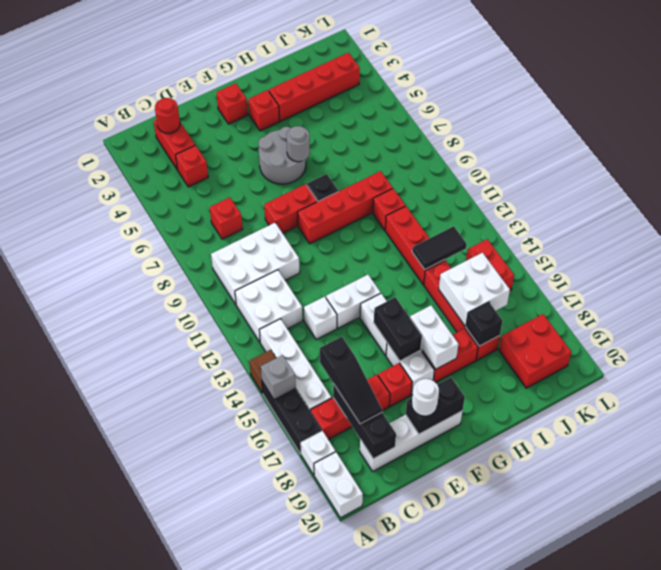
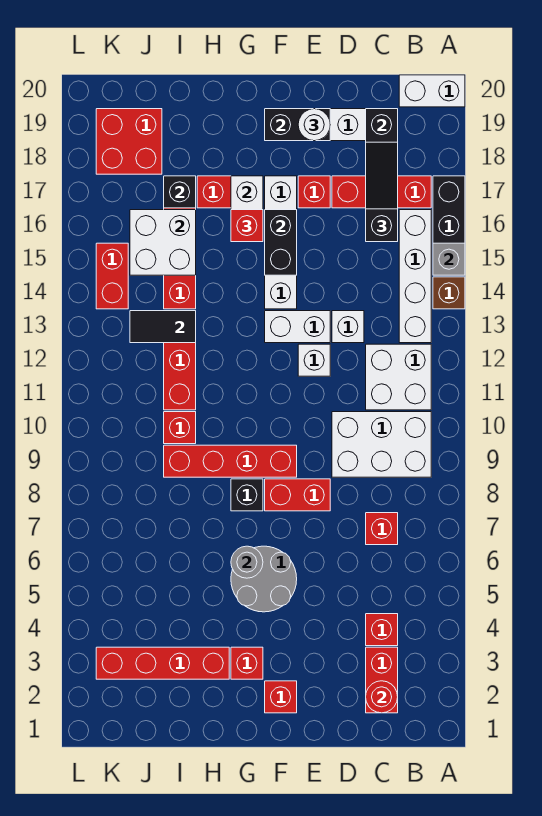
white brick A18 level 1 -> white brick E12 level 1
white brick A19:A20 level 1 -> white brick A20:B20 level 1
none -> red brick G16 level 3

